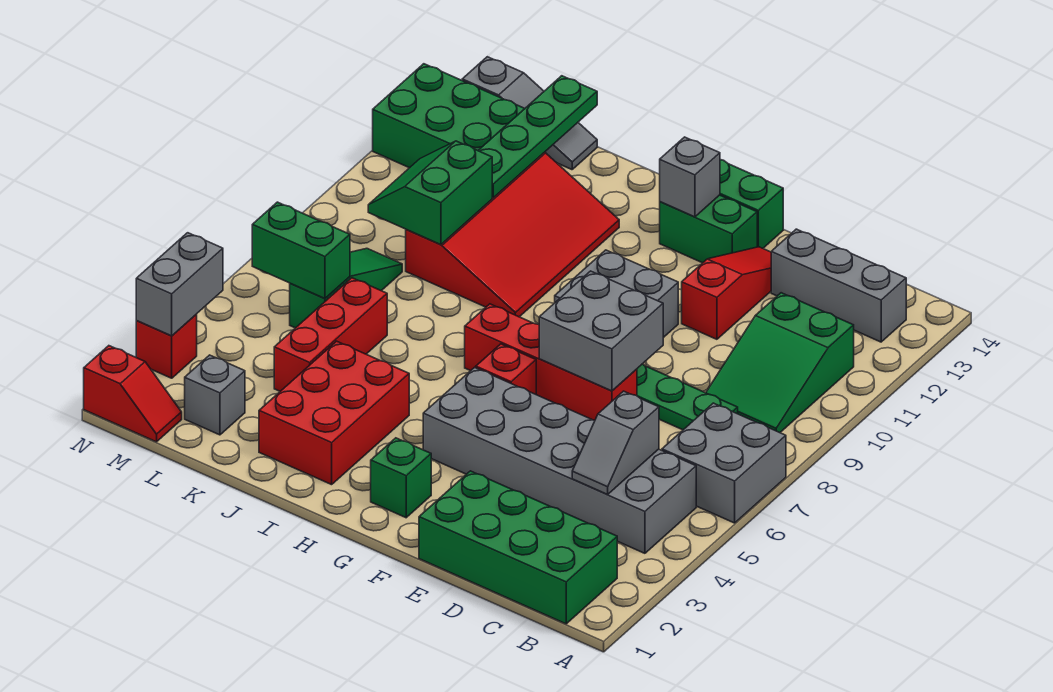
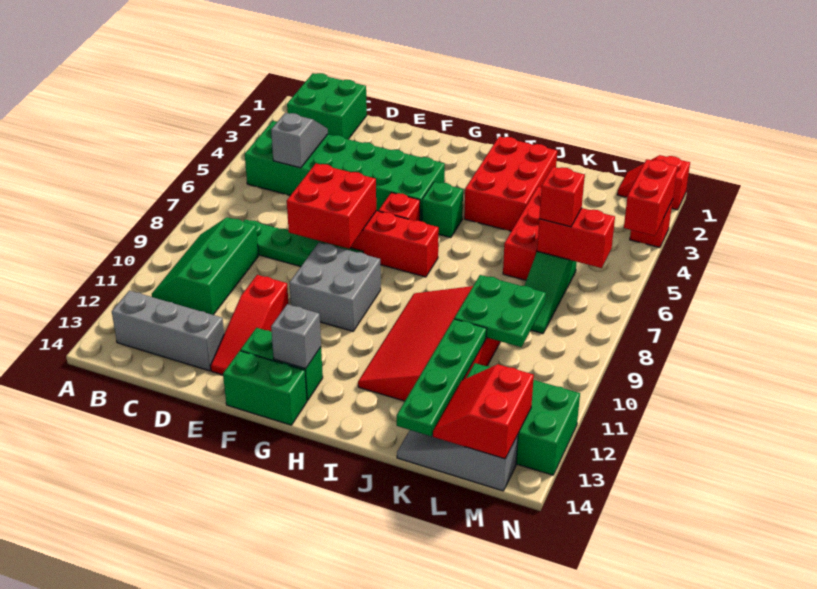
grey brick A6:B7 level 1 -> none
green brick B1:E2 level 1 -> green brick B1:C2 level 1
grey brick B4:G5 level 1 -> green brick B4:G5 level 1
green slope B9:C11 level 1 top 11 -> green slope B9:C11 level 1 top C
grey brick E7:F8 level 2 -> red brick E7:F8 level 2
green brick G2 level 1 -> green brick H5 level 1
green slope K9:L10 level 2 top K -> green plate K9:L10 level 2
grey brick L2 level 1 -> none
green brick L6:M6 level 2 -> red brick L6:M6 level 2
none -> red brick L6 level 3
none -> red slope L13:M14 level 2 top M
grey brick N3:N4 level 2 -> red brick N3:N4 level 2

